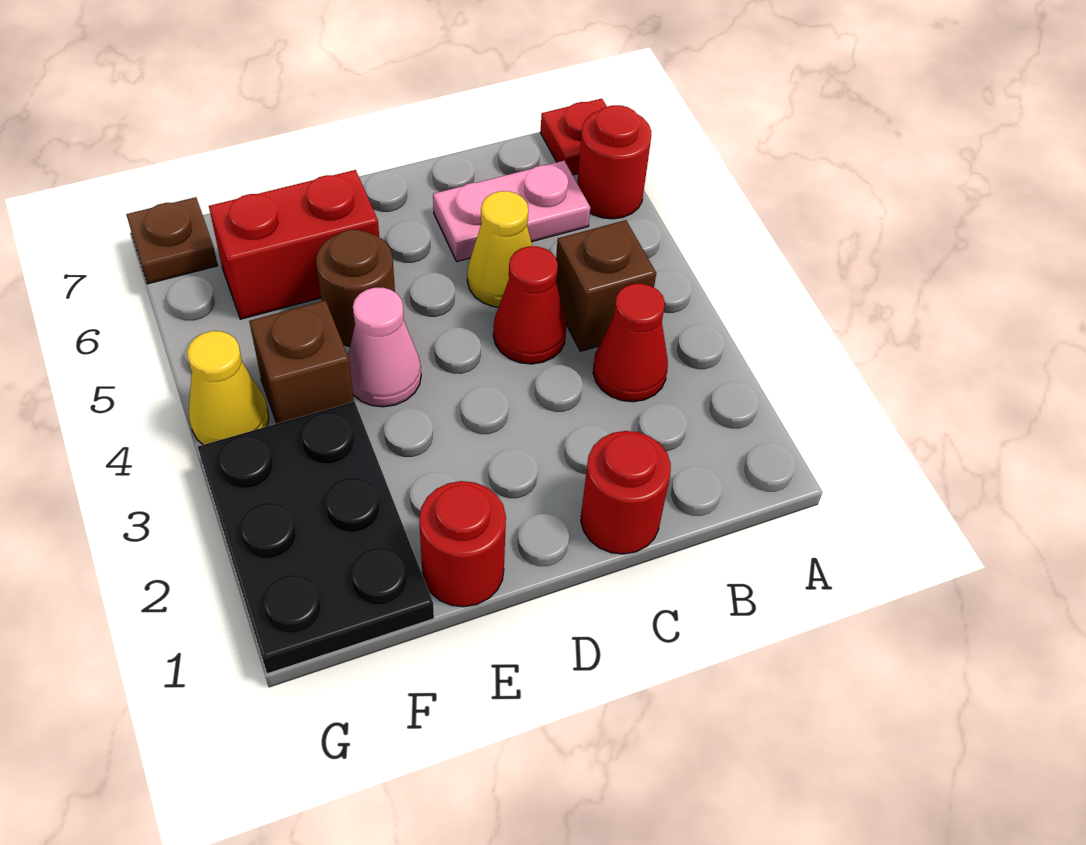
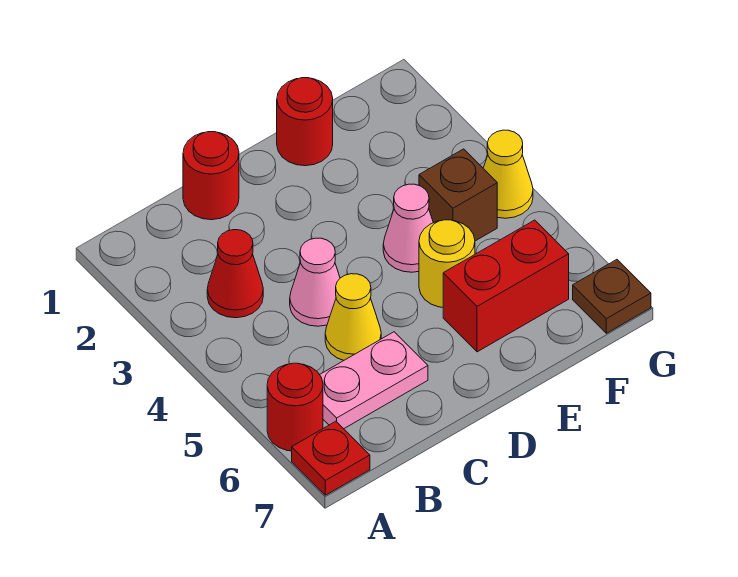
brown brick B4 level 1 -> none
red cone C4 level 1 -> pink cone C4 level 1
brown round brick E5 level 1 -> yellow round brick E5 level 1
black plate F1:G3 level 1 -> none

